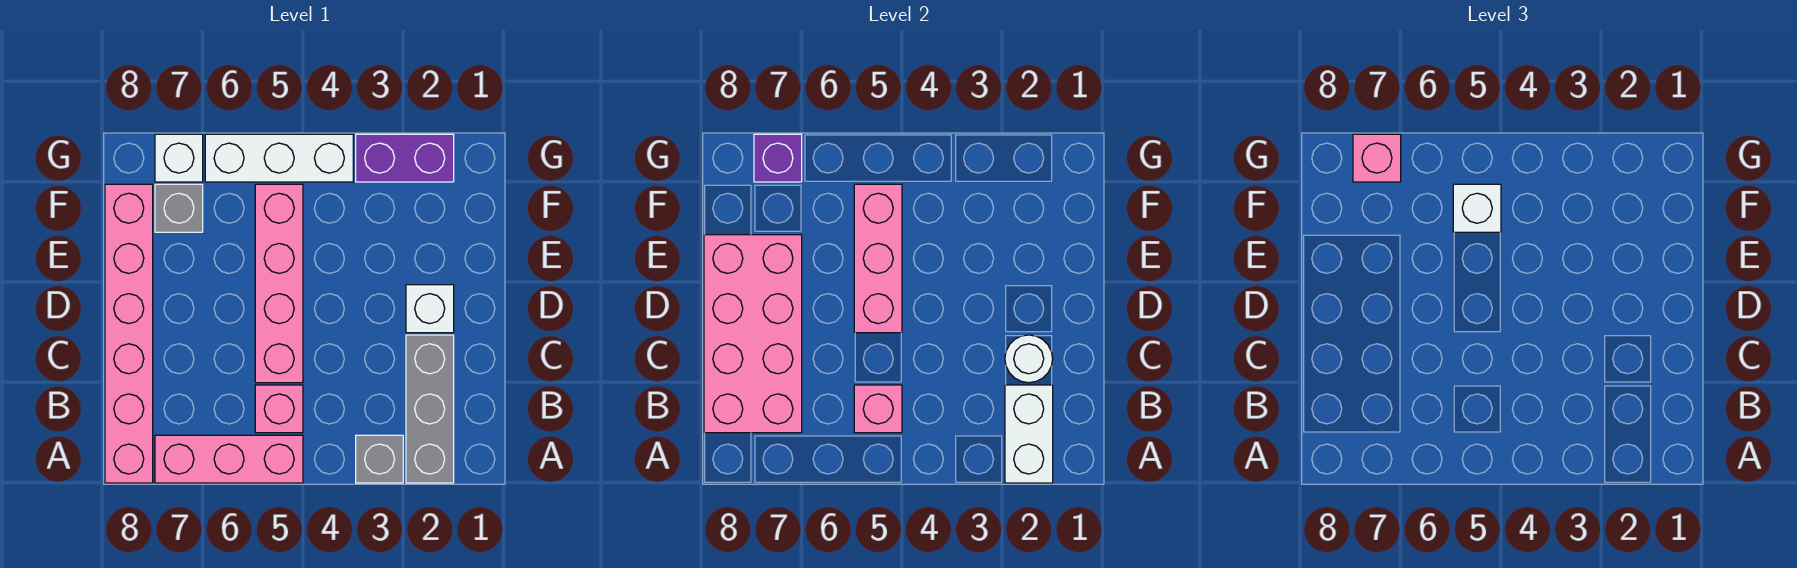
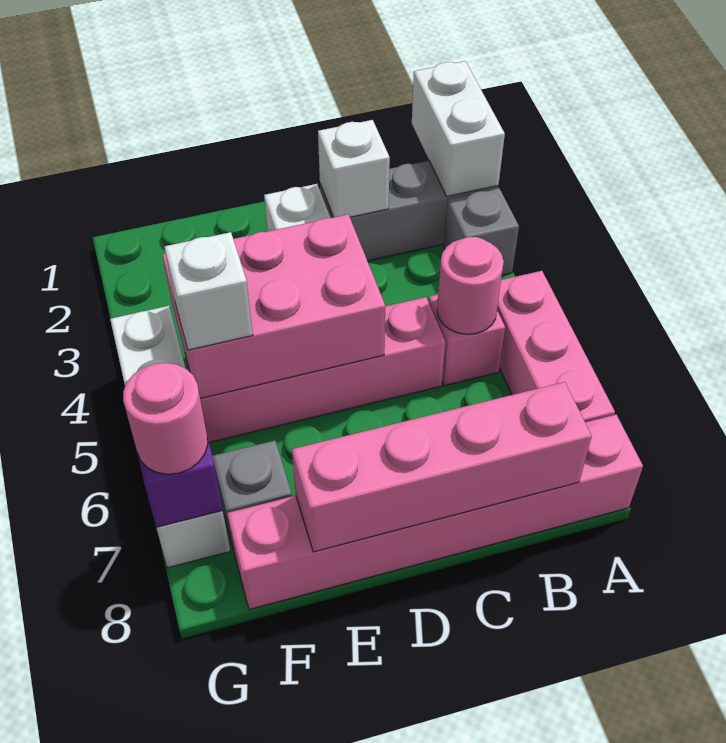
white brick A2:B2 level 2 -> white brick A1:A2 level 2
pink brick B5 level 2 -> pink round brick B5 level 2
pink brick B7:E8 level 2 -> pink brick B8:E8 level 2
white round brick C2 level 2 -> white brick C2 level 2
pink brick D5:F5 level 2 -> pink brick D4:F5 level 2
purple brick G2:G3 level 1 -> none
pink brick G7 level 3 -> pink round brick G7 level 3

